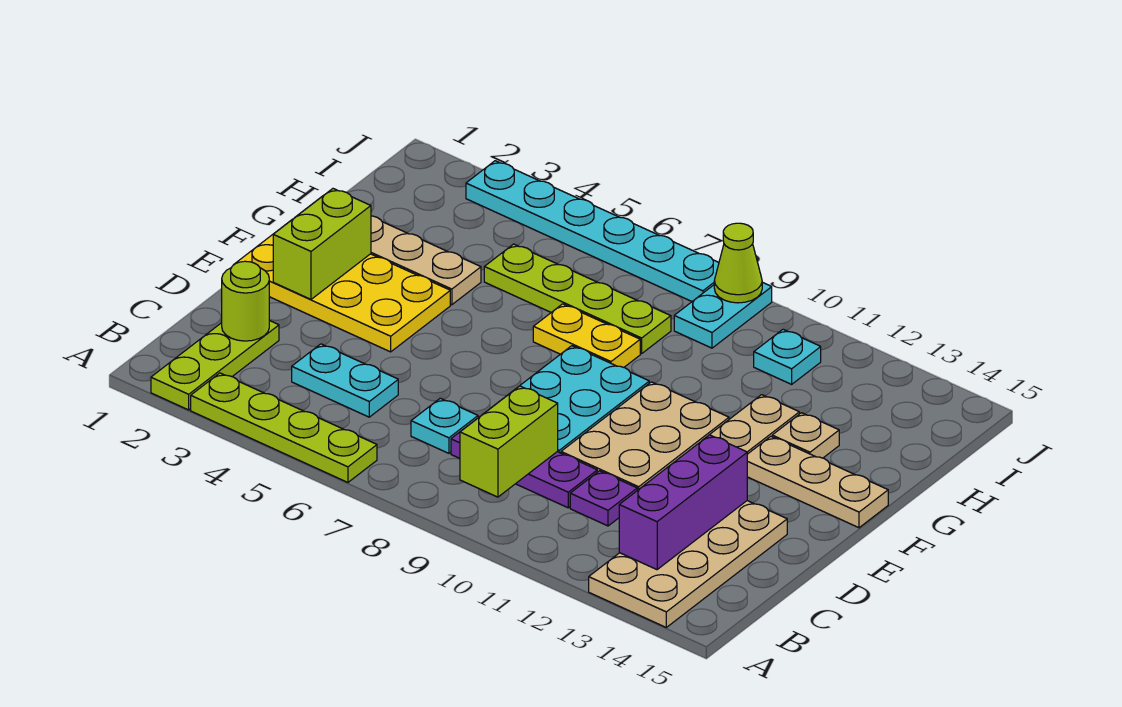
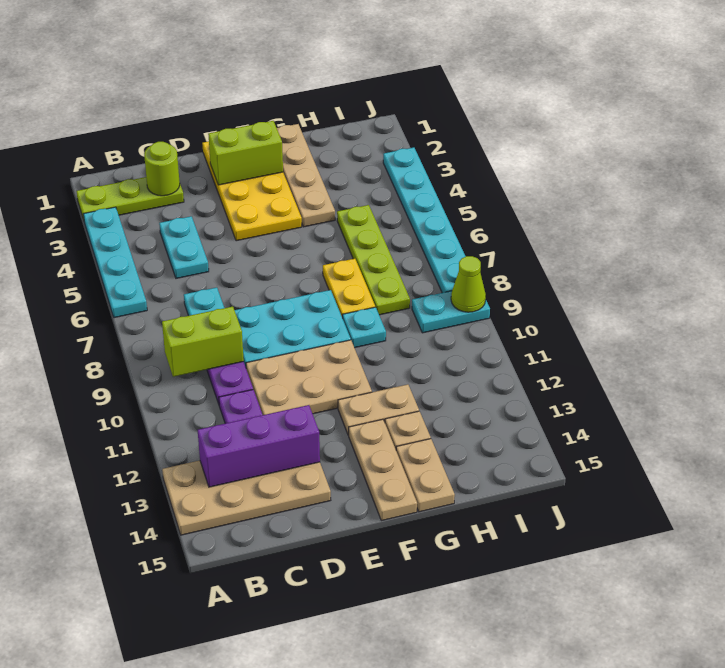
lime plate A3:A6 level 1 -> cyan plate A3:A6 level 1
none -> tan plate G14:G15 level 1
cyan plate I11 level 1 -> cyan plate G9 level 1

